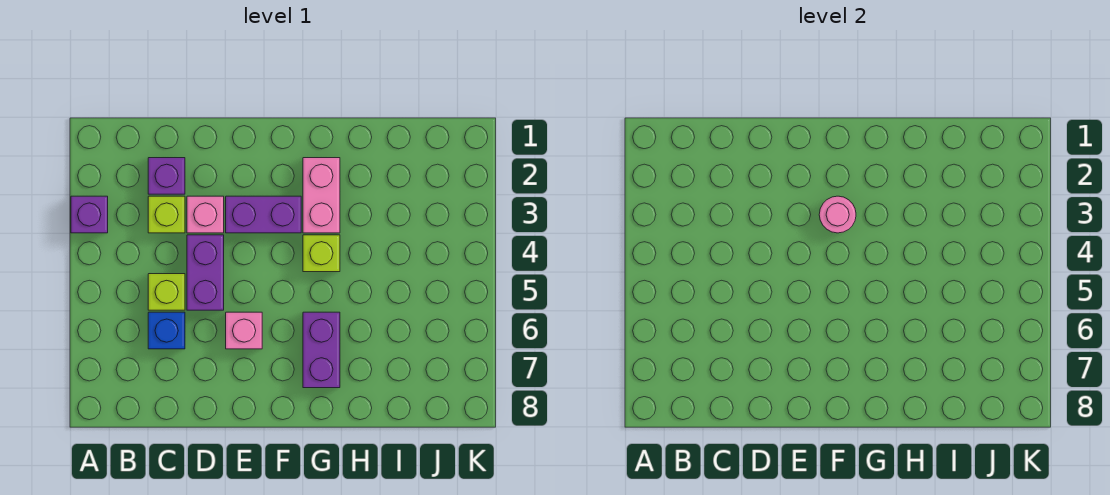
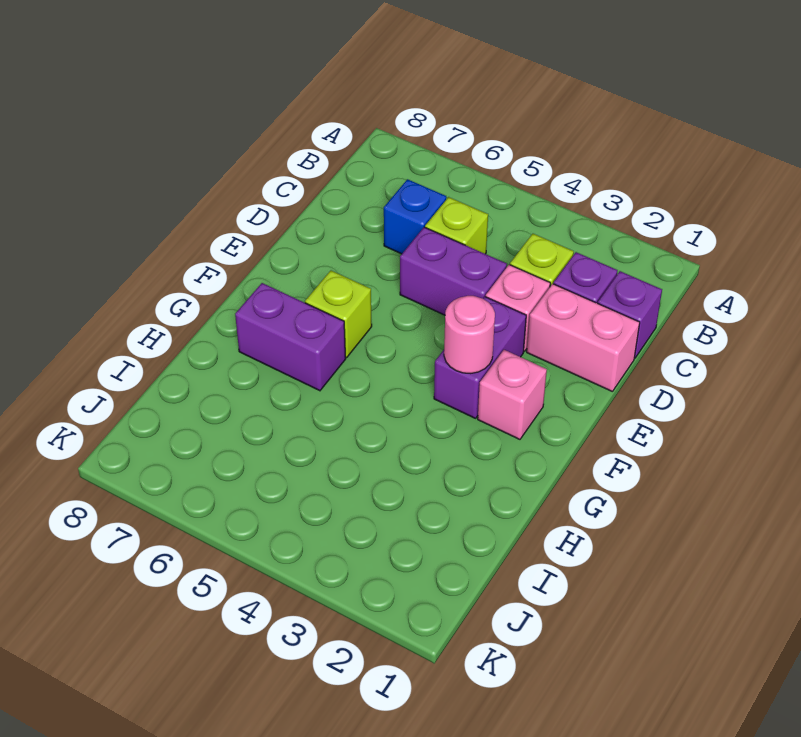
purple brick A3 level 1 -> purple brick C1 level 1
pink brick E6 level 1 -> pink brick F2 level 1
pink brick G2:G3 level 1 -> pink brick D1:D2 level 1
lime brick G4 level 1 -> lime brick F6 level 1

